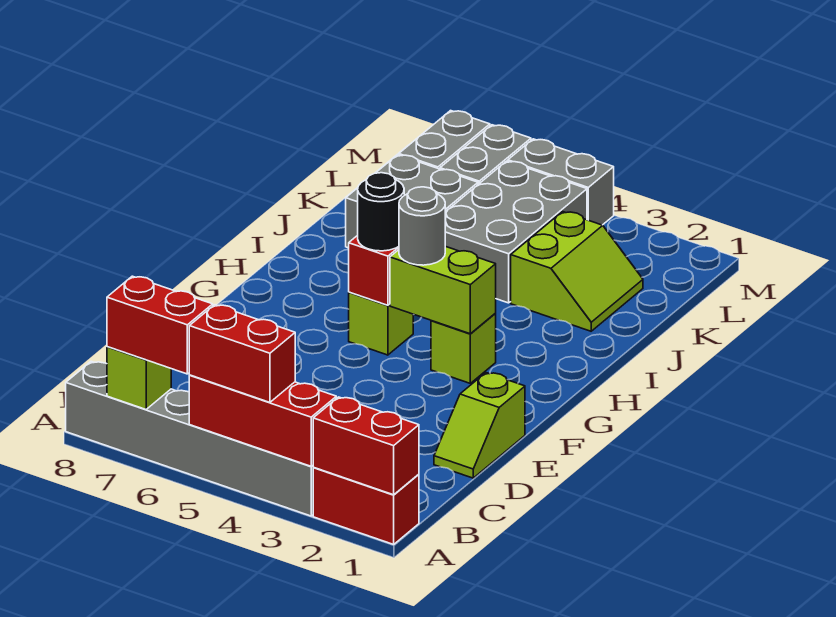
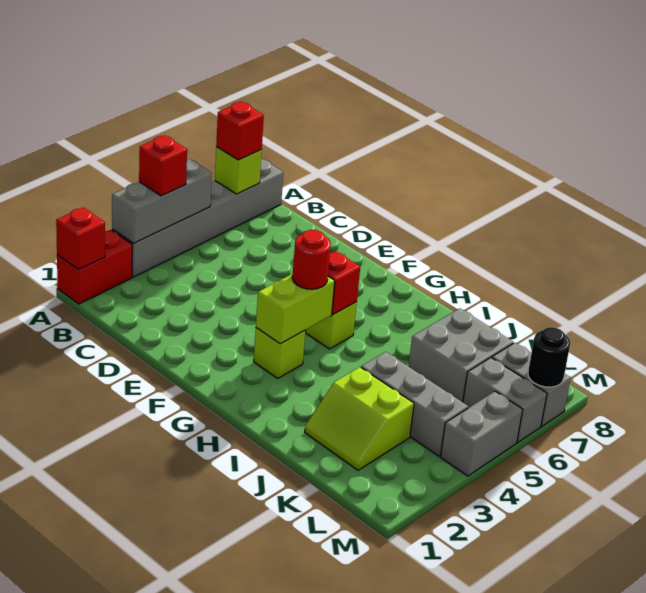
red brick A1:A2 level 2 -> red brick A1 level 2
red brick A3:A5 level 2 -> grey brick A3:A5 level 2
red brick A4:A5 level 3 -> red brick A4 level 3
red brick A6:A7 level 3 -> red brick A7 level 3
lime slope D1:E1 level 1 top E -> none
grey round brick G4 level 3 -> red round brick G4 level 3
black round brick G5 level 3 -> black round brick M7 level 2
grey brick J4:L5 level 1 -> grey brick J4:L4 level 1

